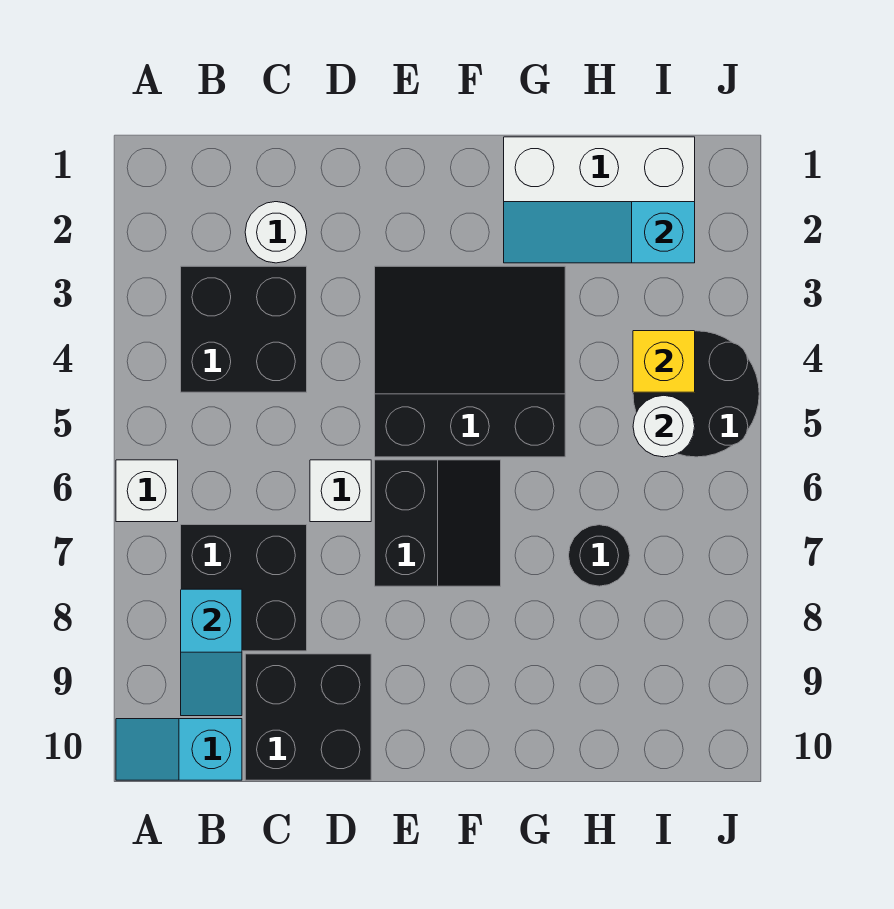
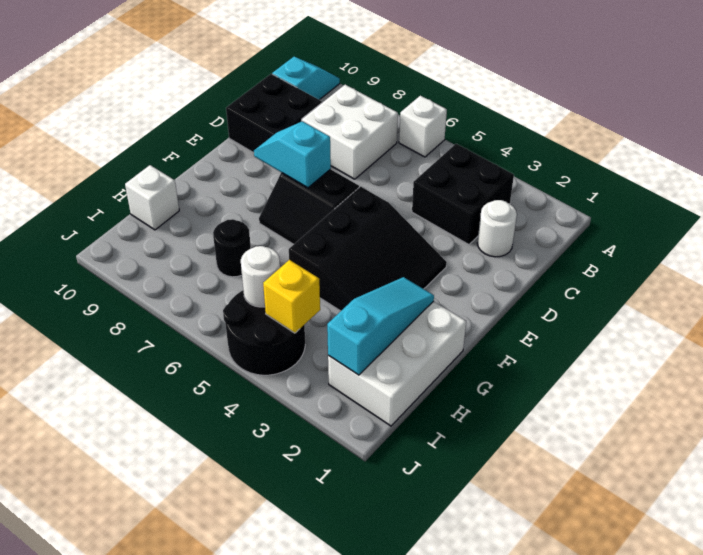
black brick B7:C8 level 1 -> white brick B7:C8 level 1
cyan slope B8:B9 level 2 top 8 -> cyan slope E7:E8 level 2 top 7
white brick D6 level 1 -> white brick H10 level 1

